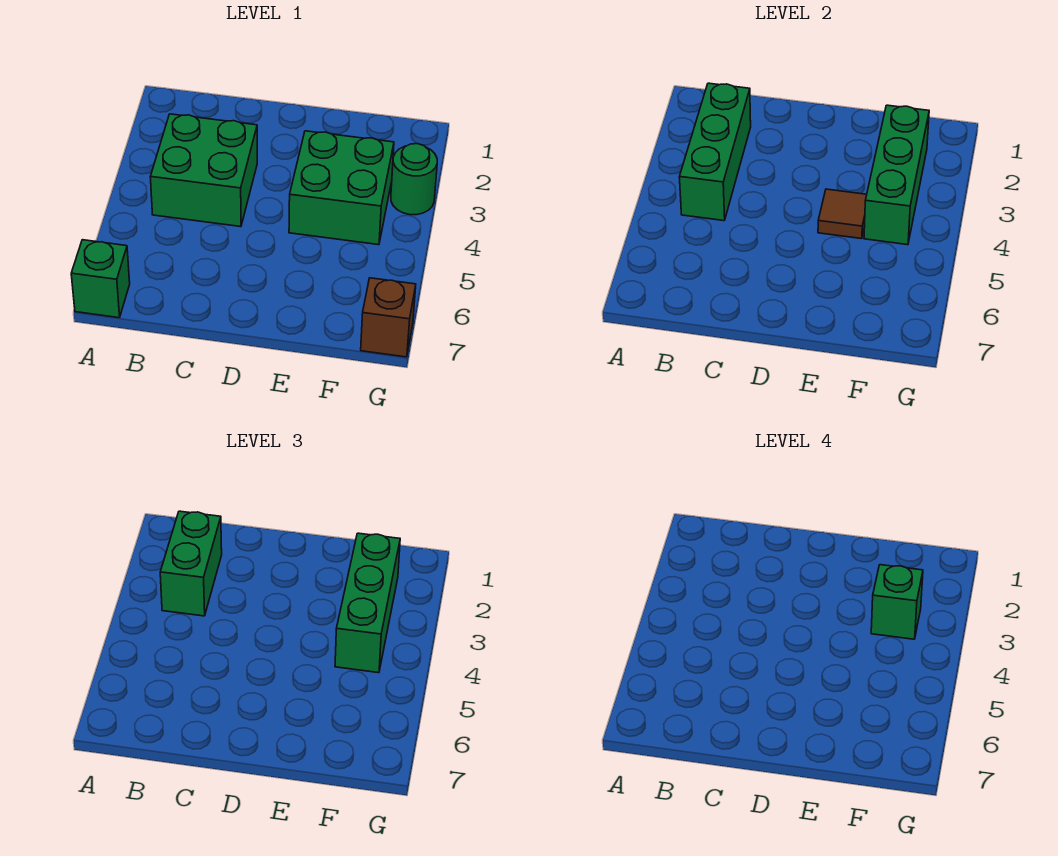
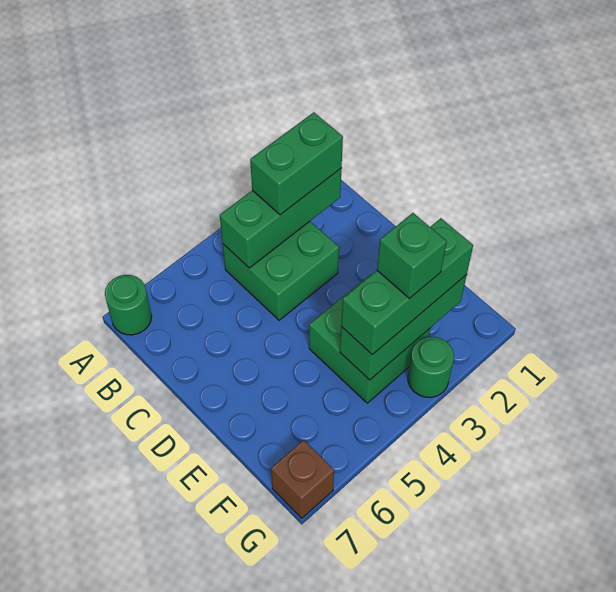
green brick A7 level 1 -> green round brick A7 level 1
brown tile E4 level 2 -> none

